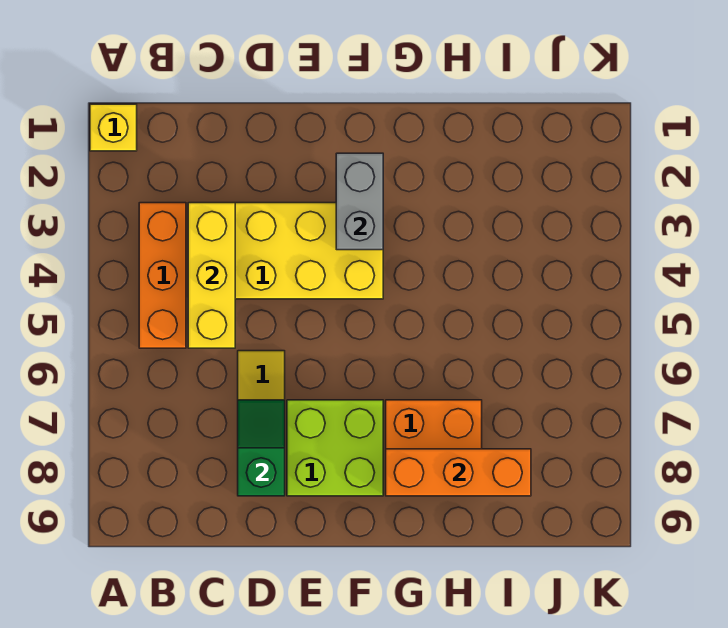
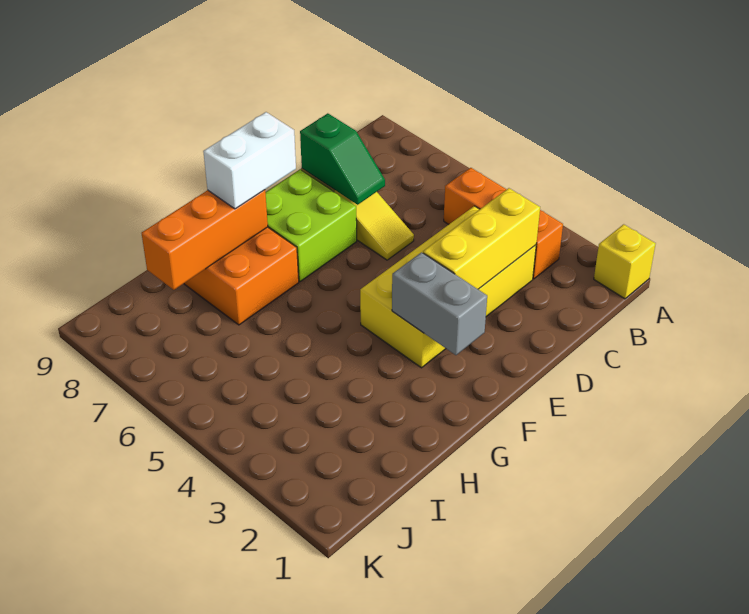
yellow brick C3:C5 level 2 -> yellow brick C3:E3 level 2
none -> white brick F8:G8 level 3

